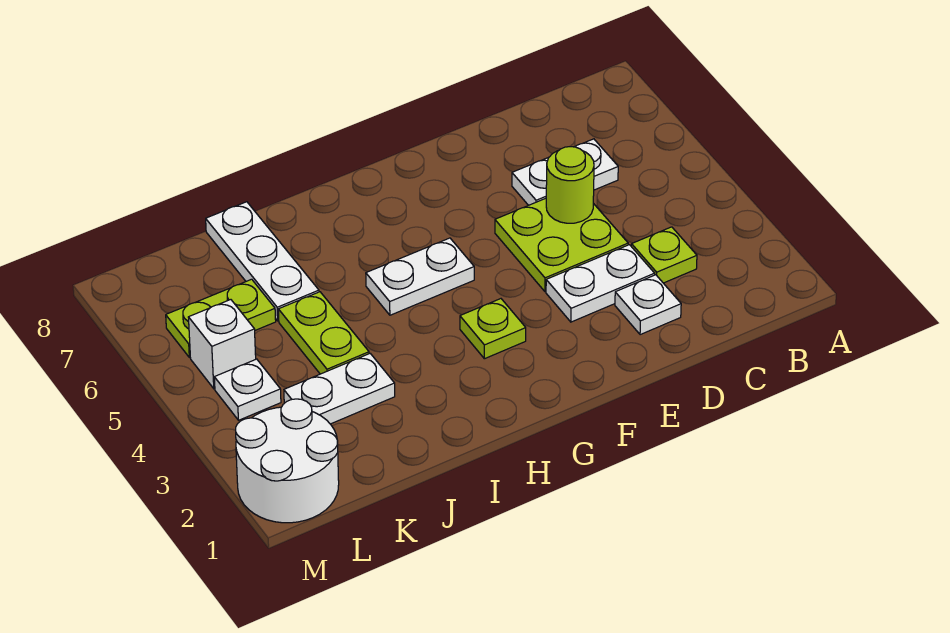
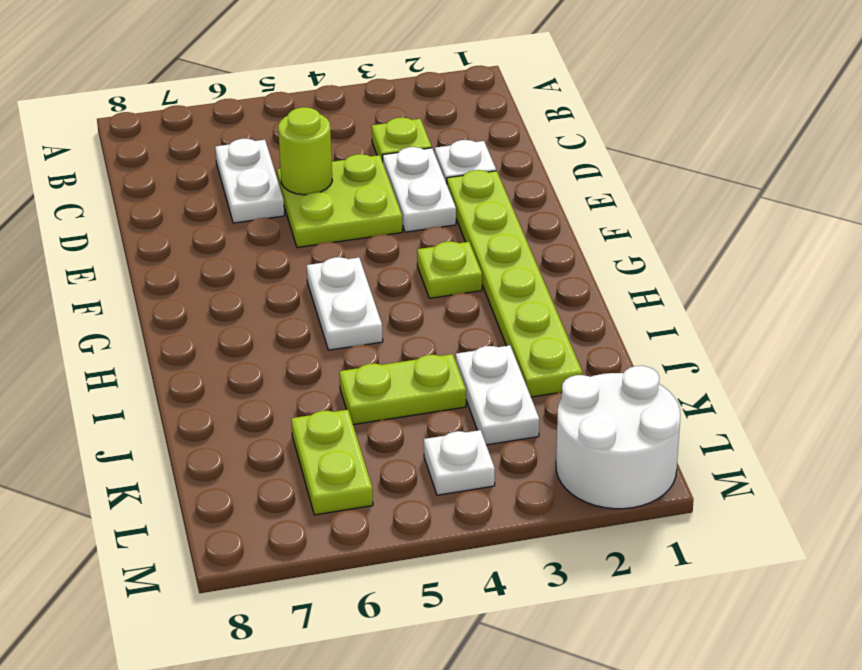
none -> lime plate E2:J2 level 1
white plate J6:J8 level 1 -> none
white brick L5 level 1 -> none

